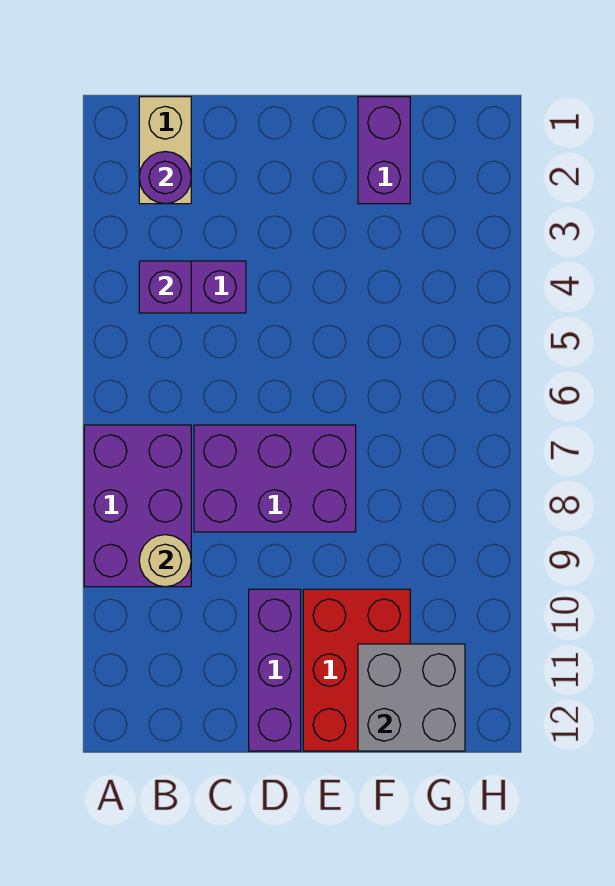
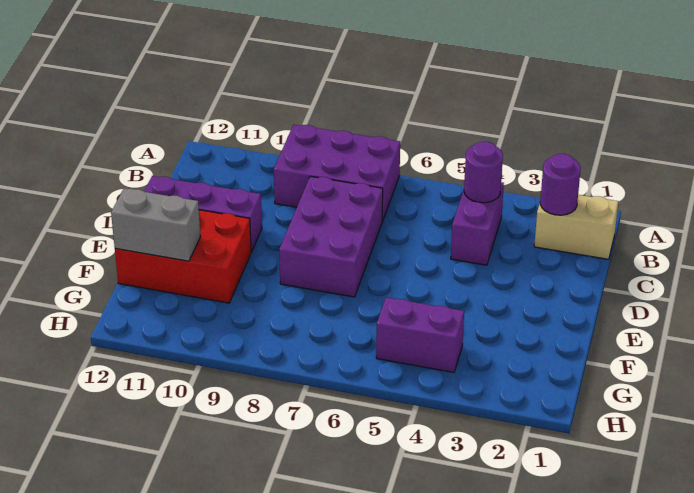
purple brick B4 level 2 -> purple round brick B4 level 2
tan round brick B9 level 2 -> none
purple brick F1:F2 level 1 -> purple brick G4:G5 level 1
grey brick F11:G12 level 2 -> grey brick F11:F12 level 2

